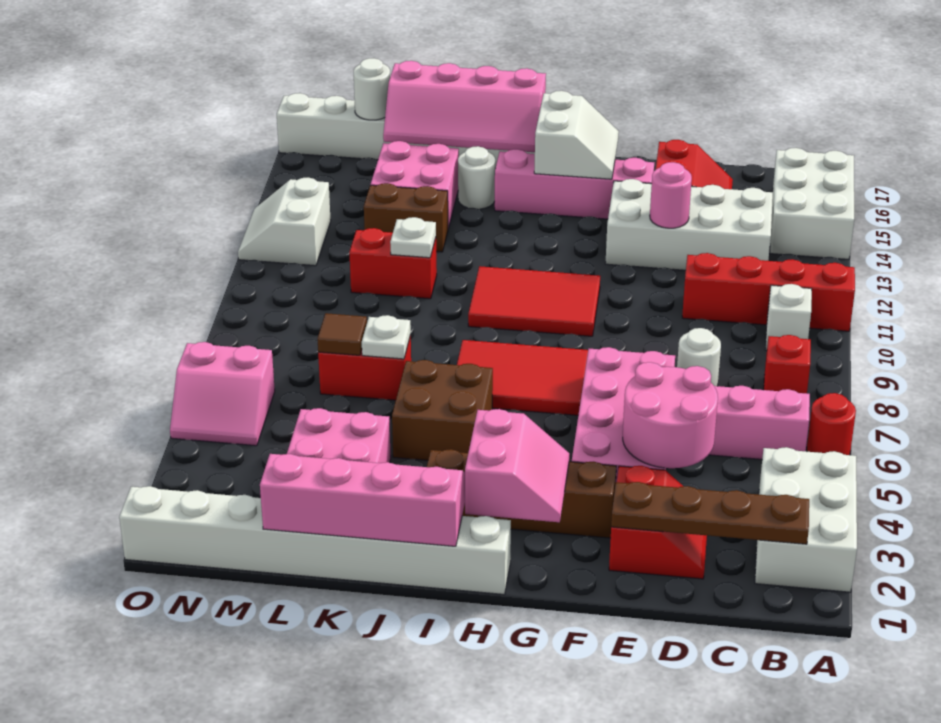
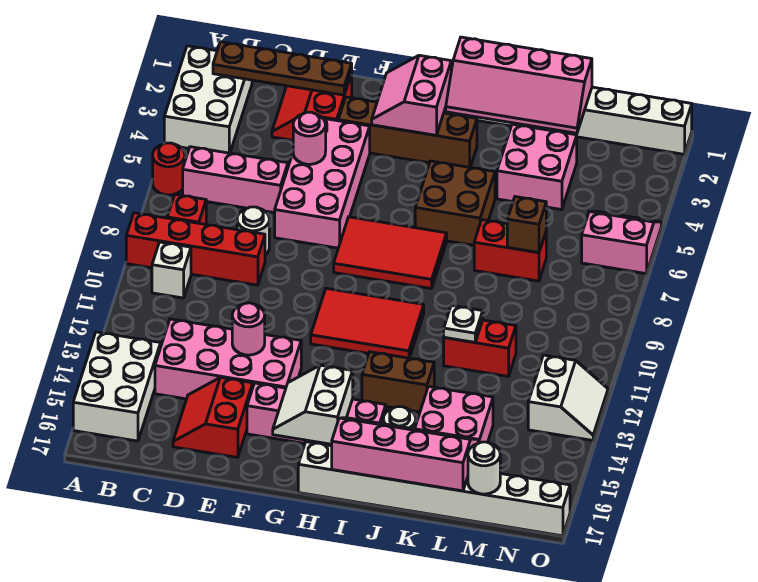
red brick A11:D11 level 1 -> red brick A9:D9 level 1
white brick C13:F14 level 1 -> pink brick C13:F14 level 1
pink round brick D4:E5 level 2 -> pink round brick E5 level 2
white plate K7 level 2 -> none
brown brick K13:L13 level 1 -> brown brick I13:J13 level 1
brown tile L7 level 2 -> brown brick L7 level 2

